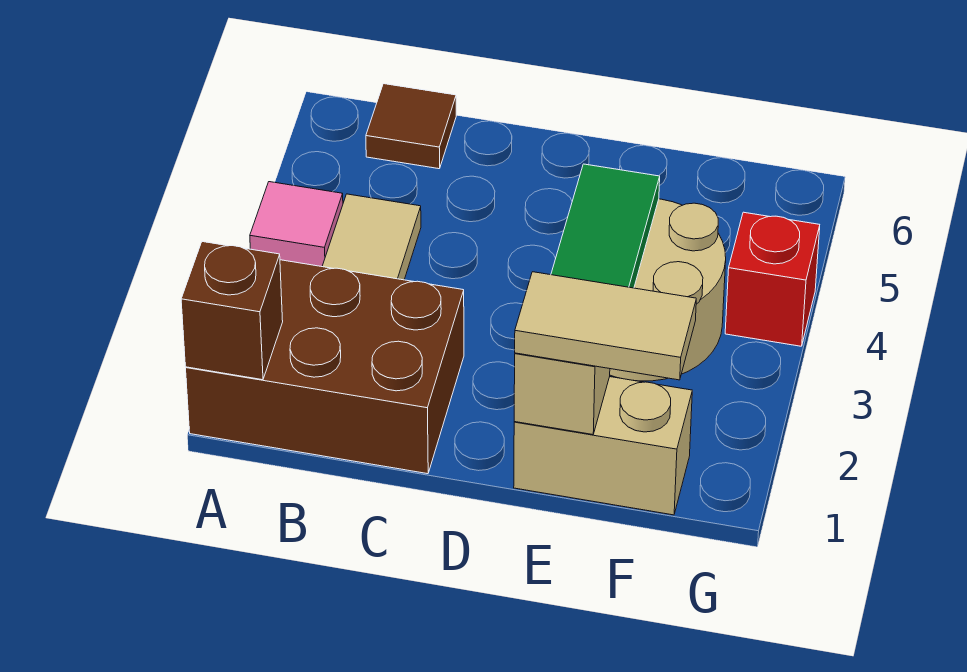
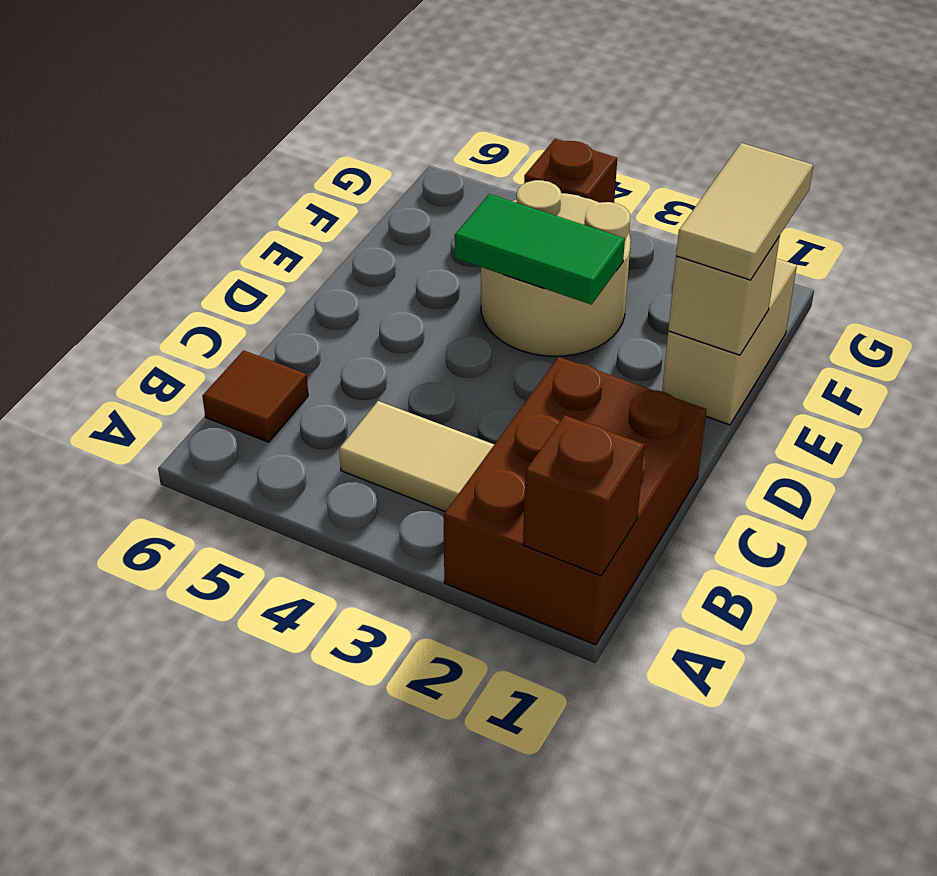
pink tile A4 level 1 -> none
red brick G4 level 1 -> brown brick G4 level 1

